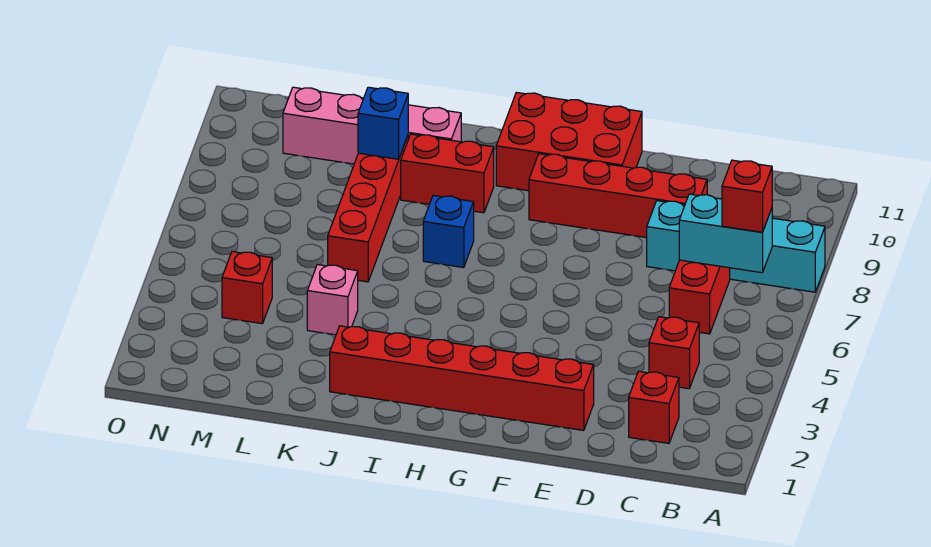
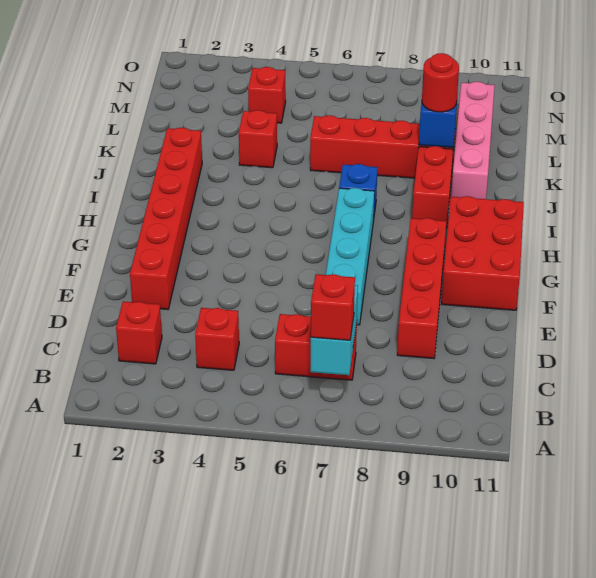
cyan brick A8:D8 level 1 -> cyan brick E7:H7 level 1
pink brick K4 level 1 -> red brick K4 level 1
none -> red round brick K9 level 3

